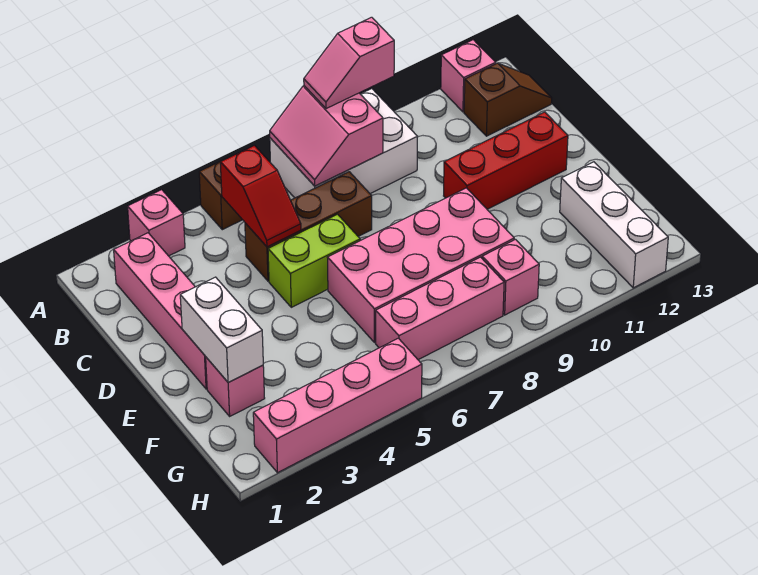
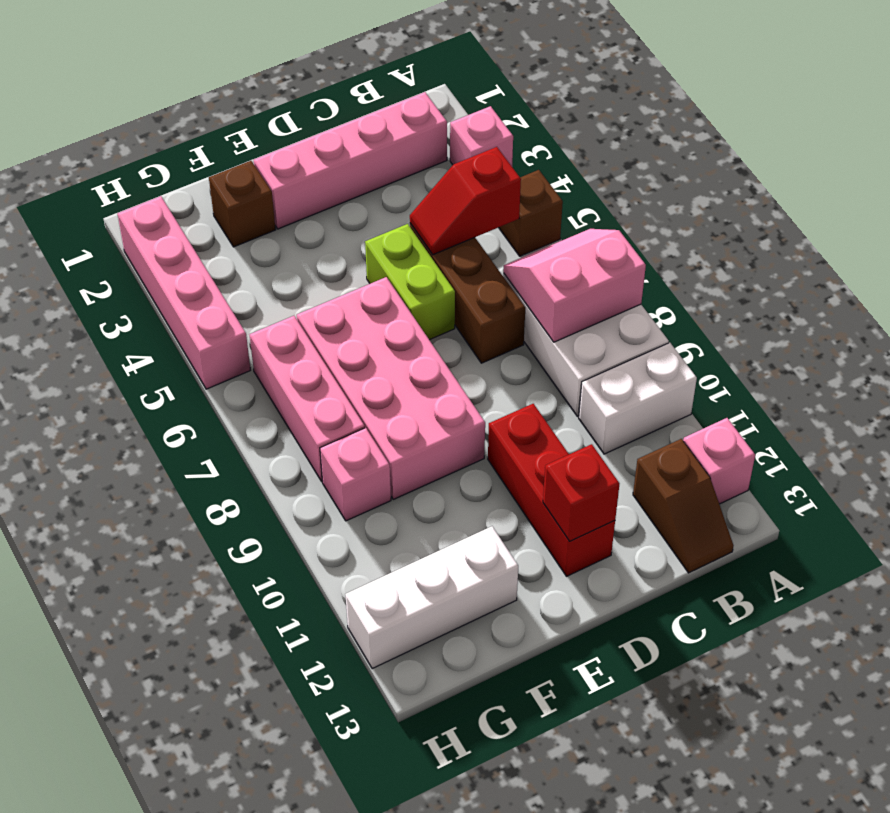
pink slope A8:A9 level 3 top 9 -> none
none -> red brick D12 level 2
white brick E2:F2 level 2 -> white brick A10:B10 level 1
pink brick F2 level 1 -> brown brick F2 level 1

